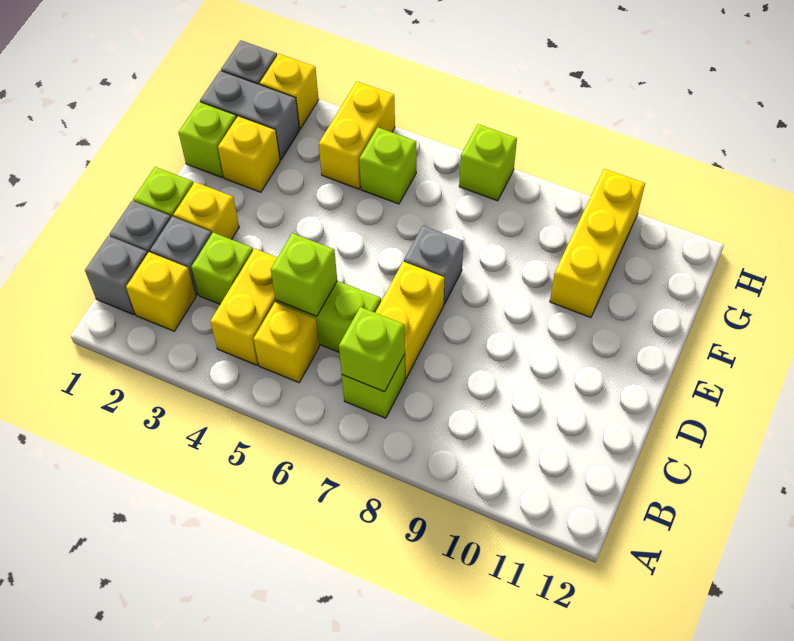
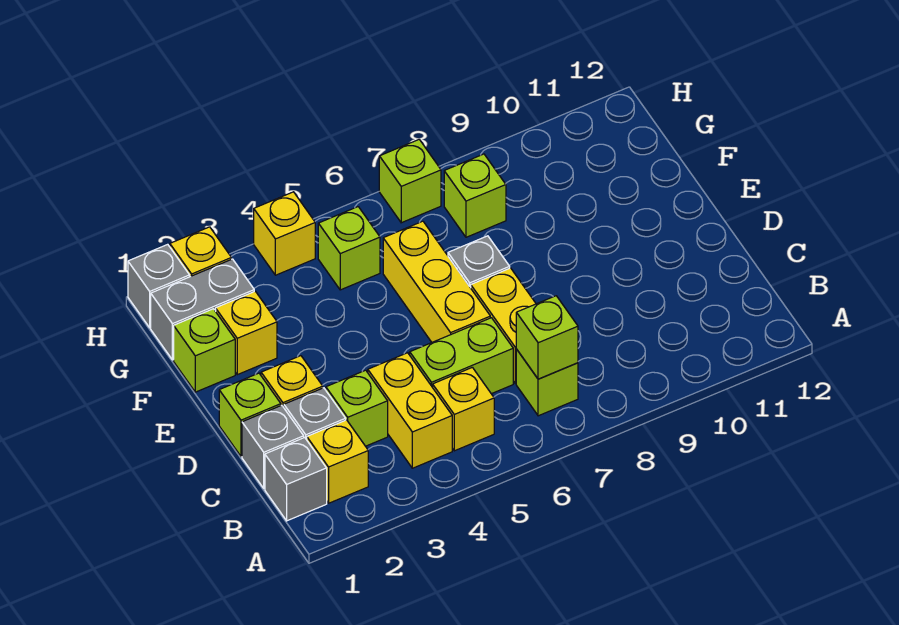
lime brick C5 level 2 -> lime brick G8 level 1
yellow brick F10:H10 level 1 -> yellow brick D6:F6 level 1
yellow brick G4:H4 level 1 -> yellow brick H4 level 1

